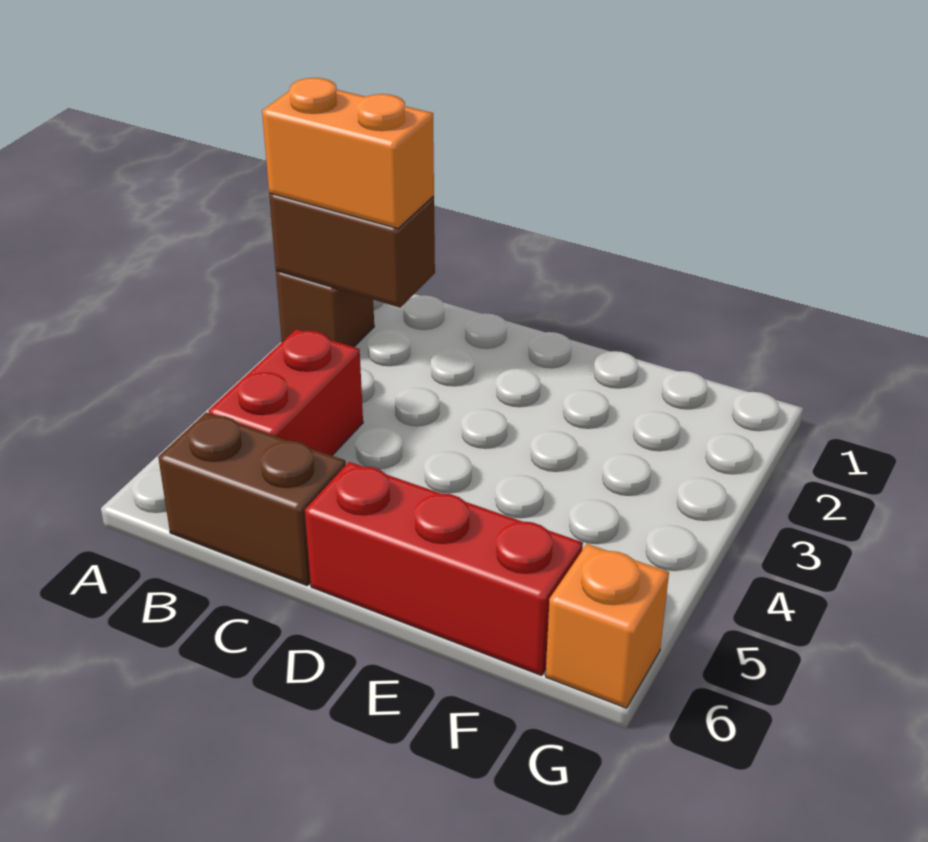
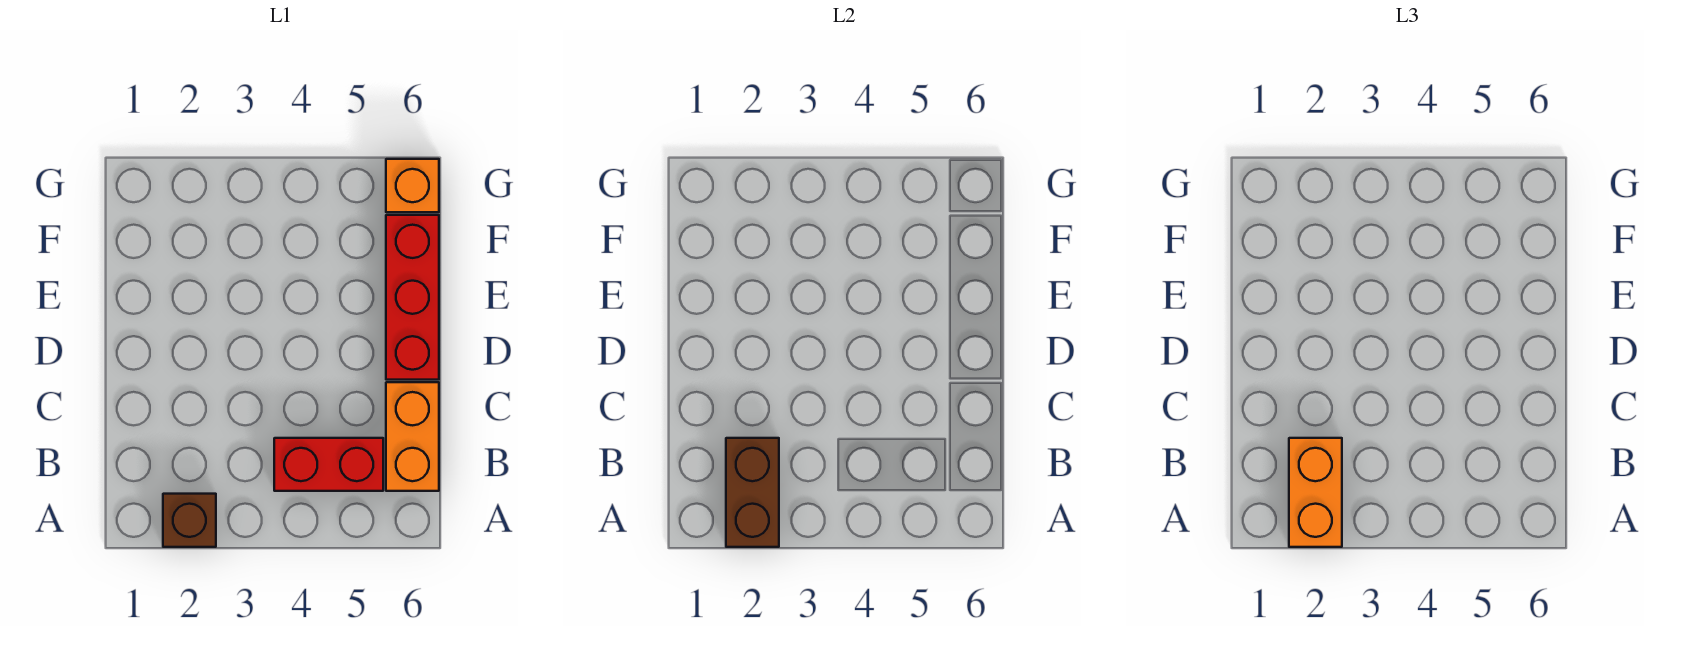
brown brick B6:C6 level 1 -> orange brick B6:C6 level 1

